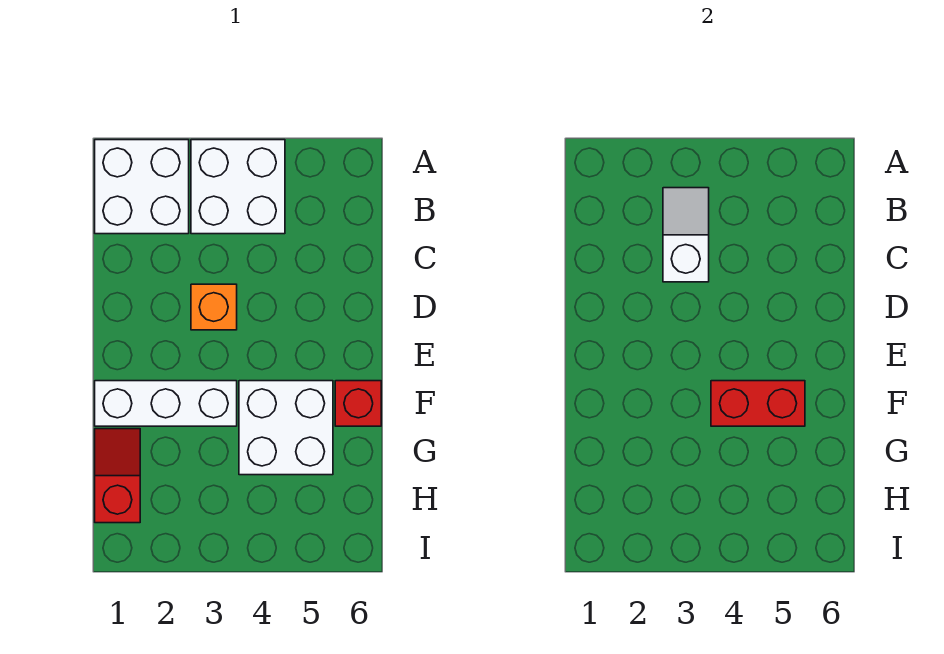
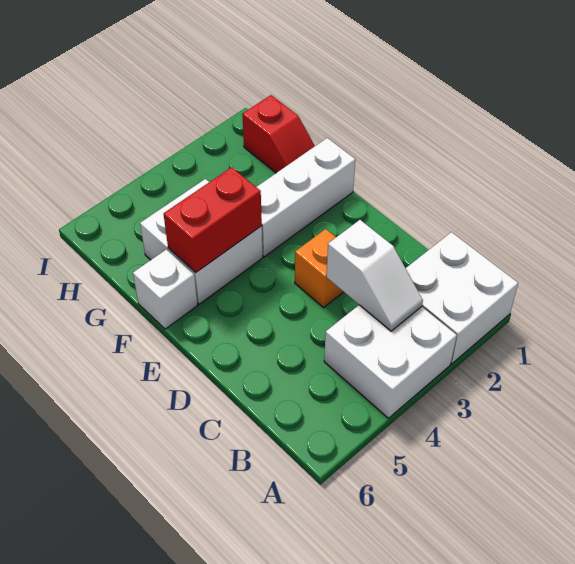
red brick F6 level 1 -> white brick F6 level 1

